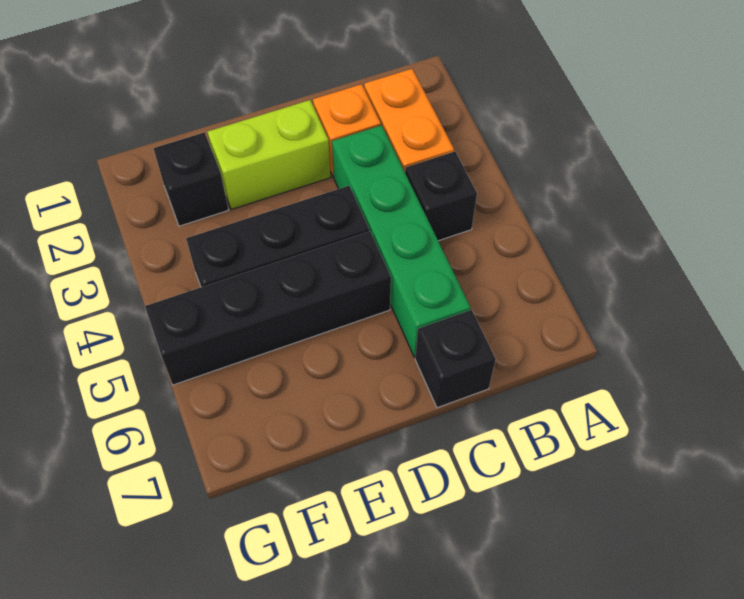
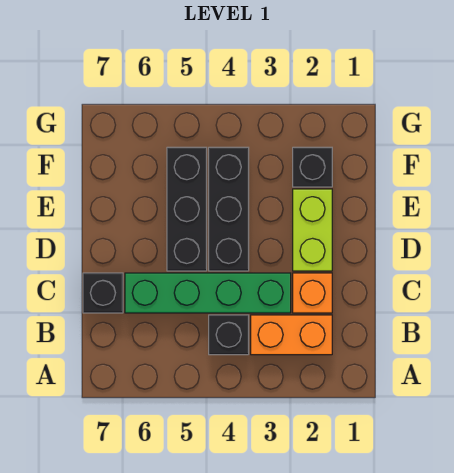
black brick D5:G5 level 1 -> black brick D5:F5 level 1

